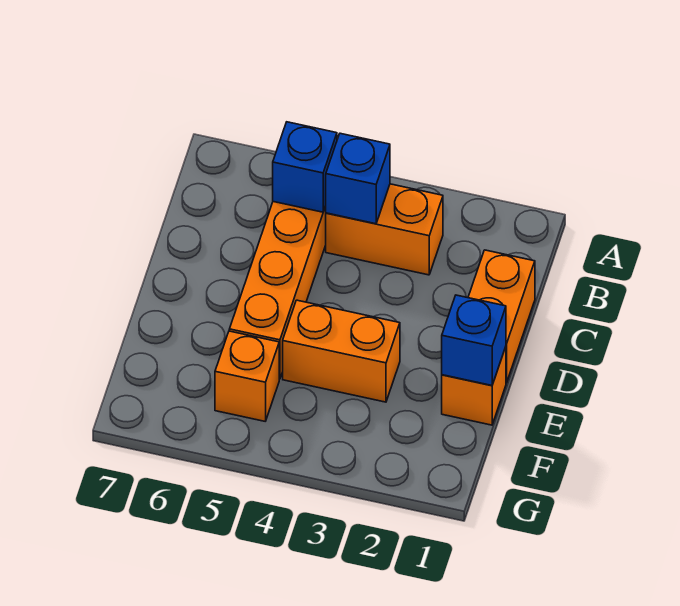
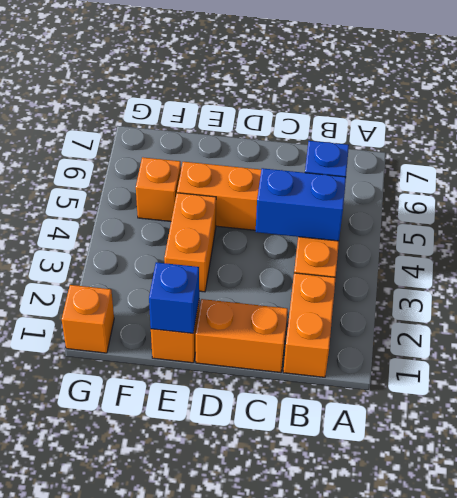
none -> orange brick B1:B2 level 1
blue brick B4 level 2 -> blue brick B4:C4 level 2
none -> orange brick G1 level 1

